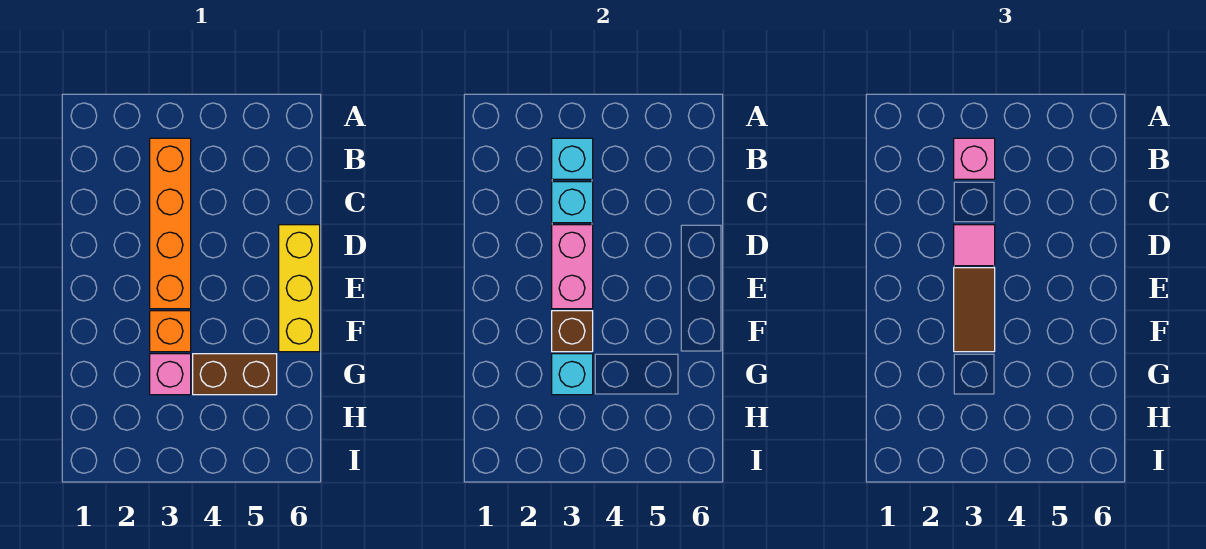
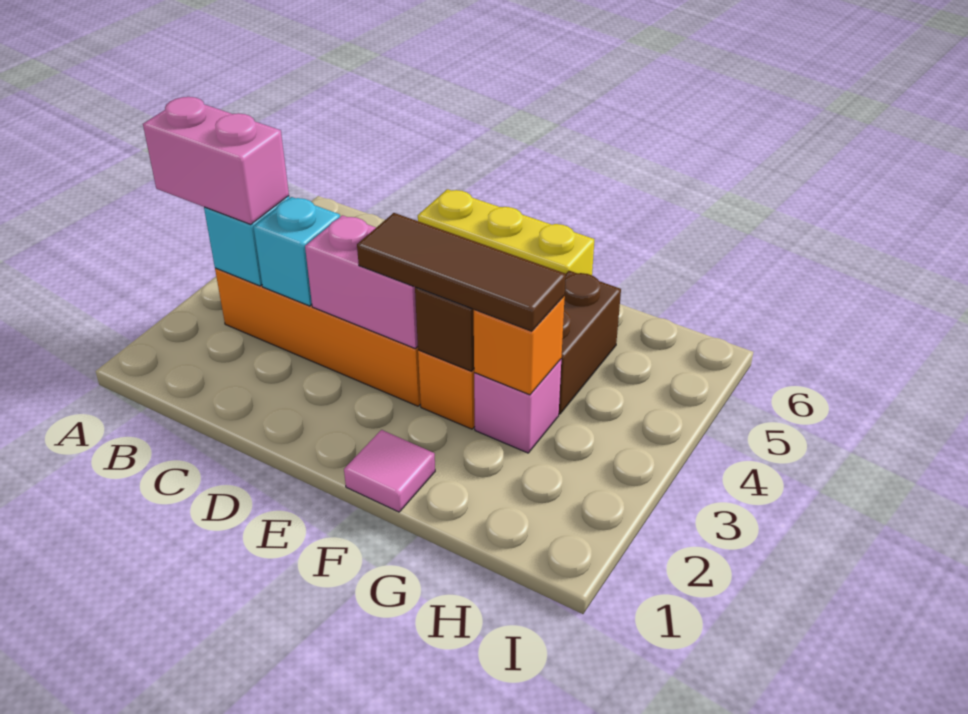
pink brick B3 level 3 -> pink brick A3:B3 level 3
pink tile D3 level 3 -> pink tile F1 level 1
brown tile E3:F3 level 3 -> brown tile E3:G3 level 3
cyan brick G3 level 2 -> orange brick G3 level 2

